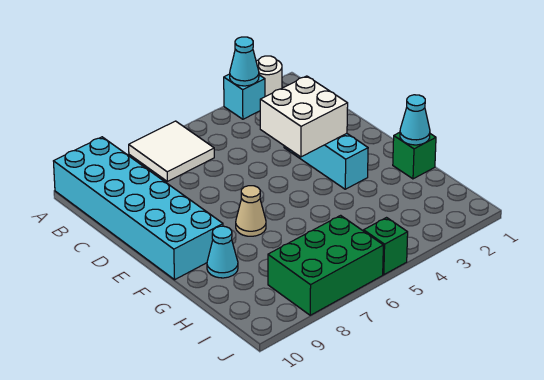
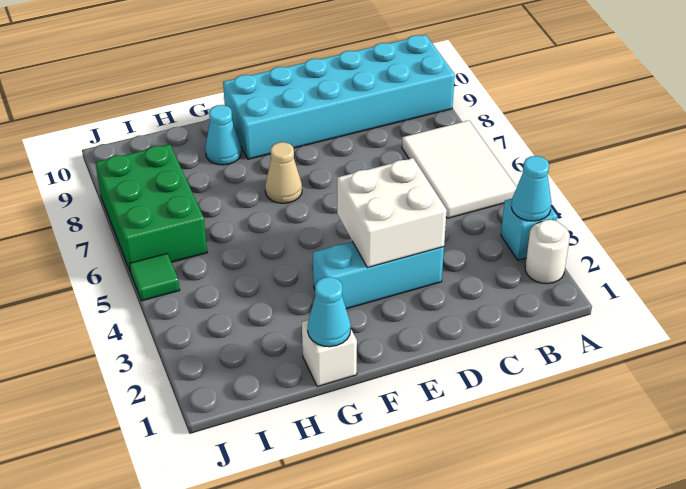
white tile A6:B7 level 1 -> white tile A5:B7 level 1
green brick G1 level 1 -> white brick G1 level 1
green brick J5 level 1 -> green tile J5 level 1

